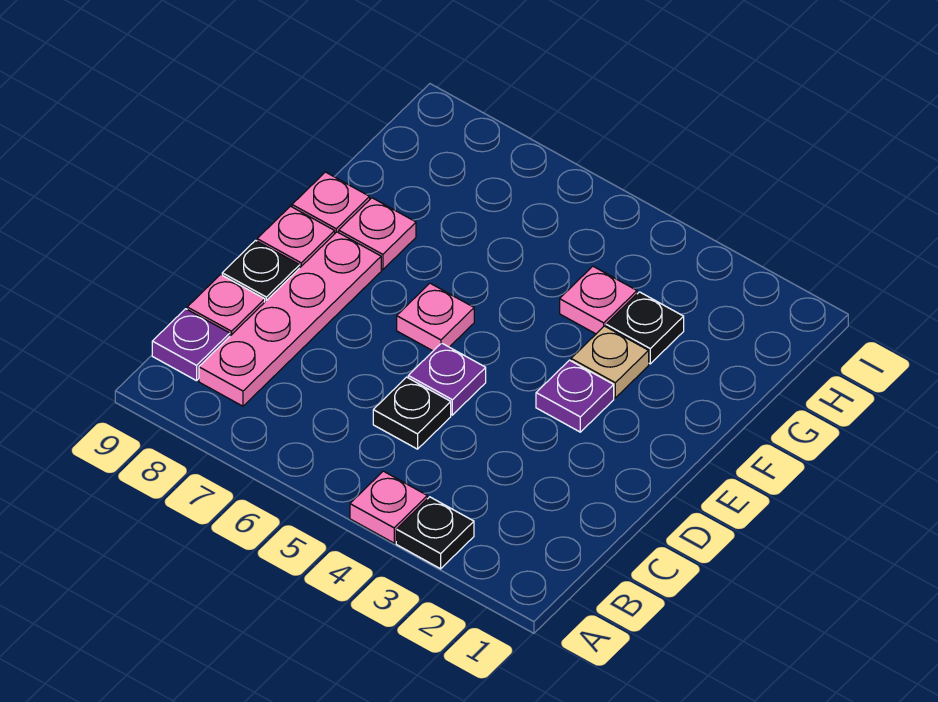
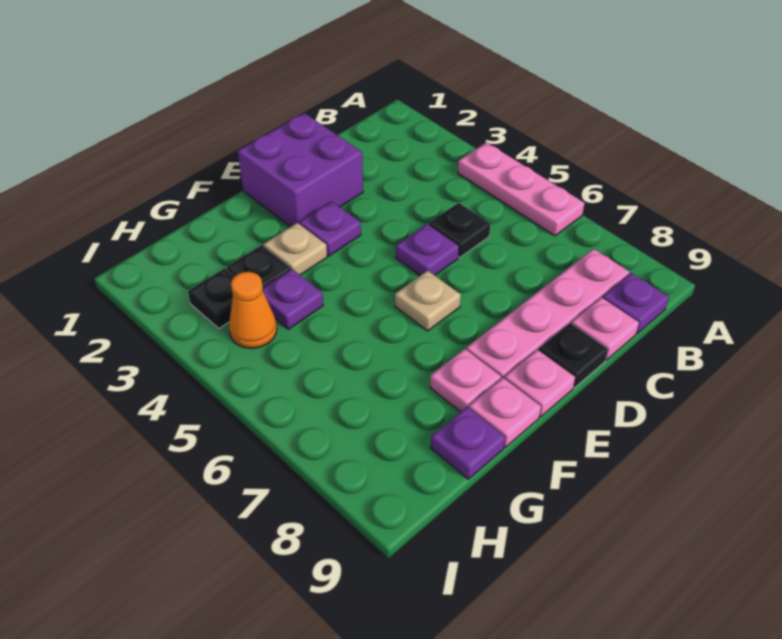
black plate A3 level 1 -> black plate H3 level 1
pink plate A4 level 1 -> pink plate A4:A6 level 1
none -> purple brick D1:E2 level 1
pink plate E6 level 1 -> tan plate E6 level 1
pink plate G4 level 1 -> purple plate G4 level 1
none -> purple plate G9 level 1
none -> orange cone H4 level 1

